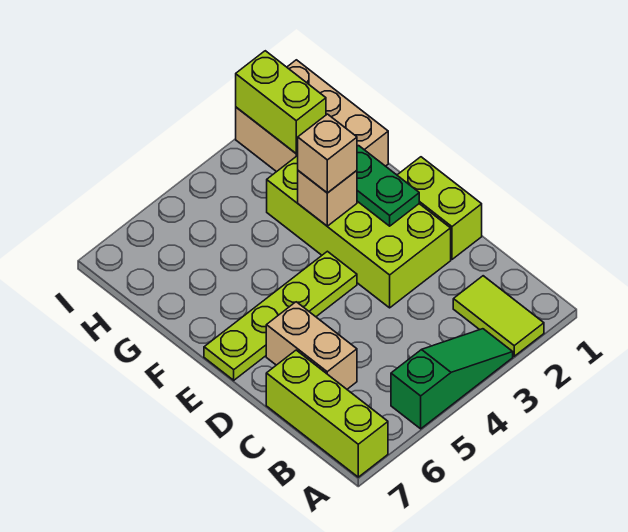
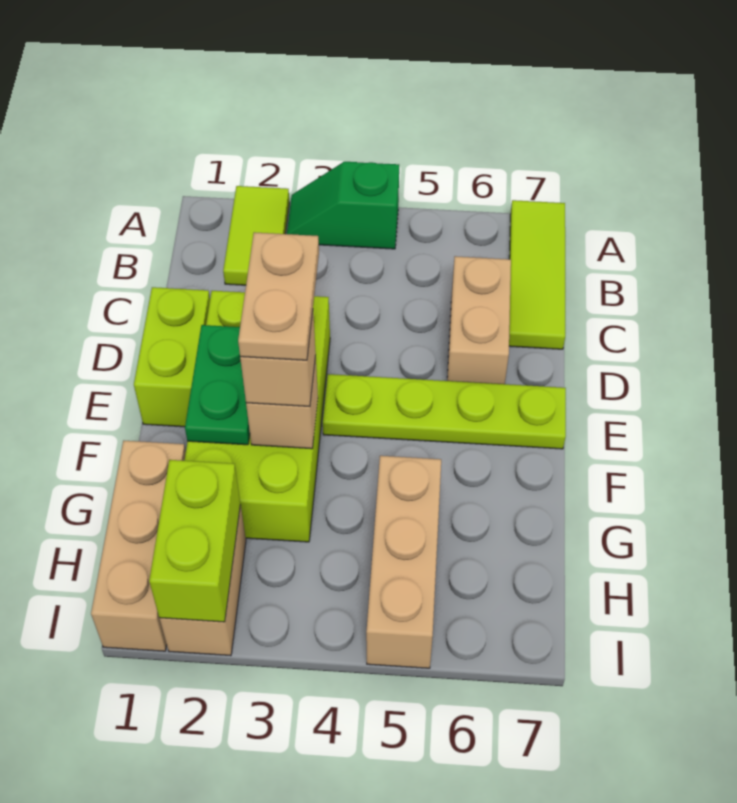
green slope A3:A5 level 1 top 5 -> green slope A3:A4 level 1 top 4
lime brick A7:C7 level 1 -> lime tile A7:C7 level 1
none -> tan plate E3:F3 level 4
none -> tan brick G5:I5 level 1

